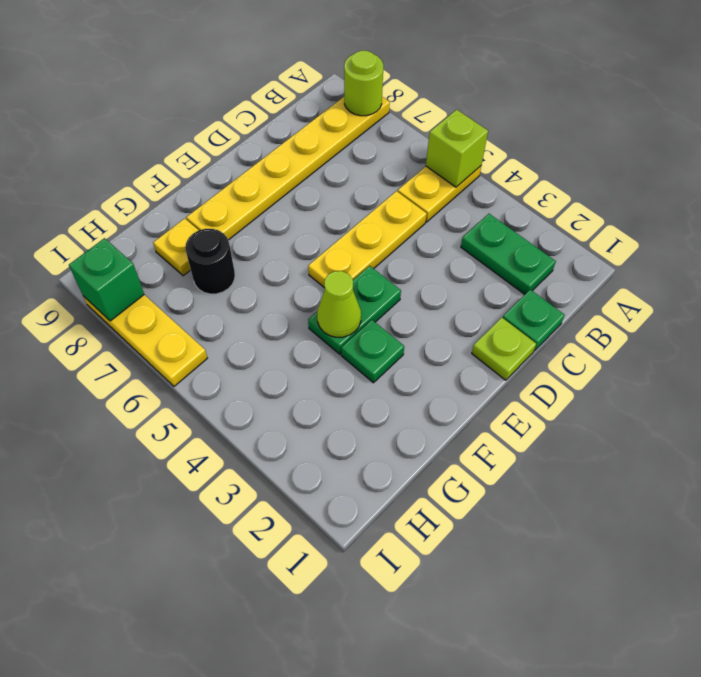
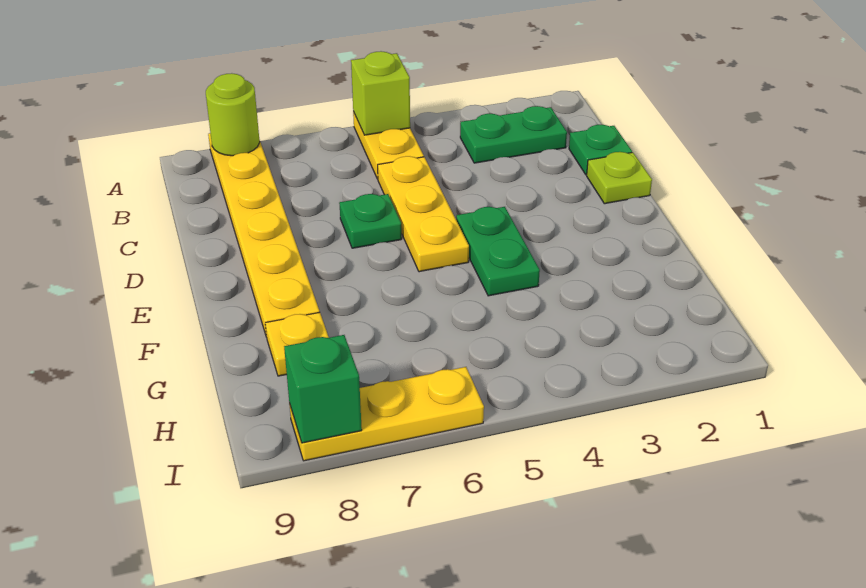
green plate F3 level 1 -> green plate D6 level 1
lime cone F4 level 2 -> none
black round brick G7 level 1 -> none

